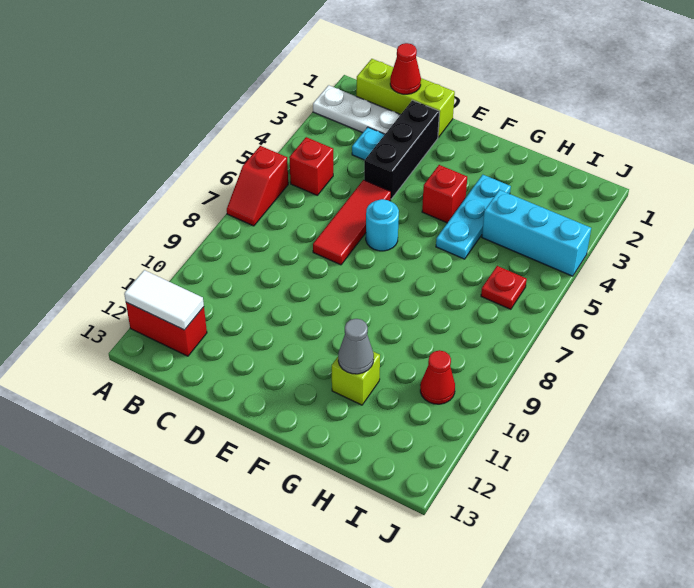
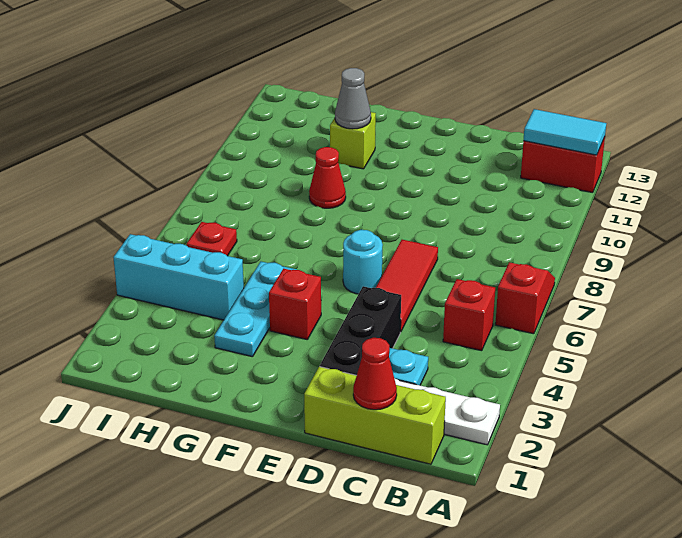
white tile A12:B12 level 2 -> cyan tile A12:B12 level 2
red cone I10 level 1 -> red cone G9 level 1

